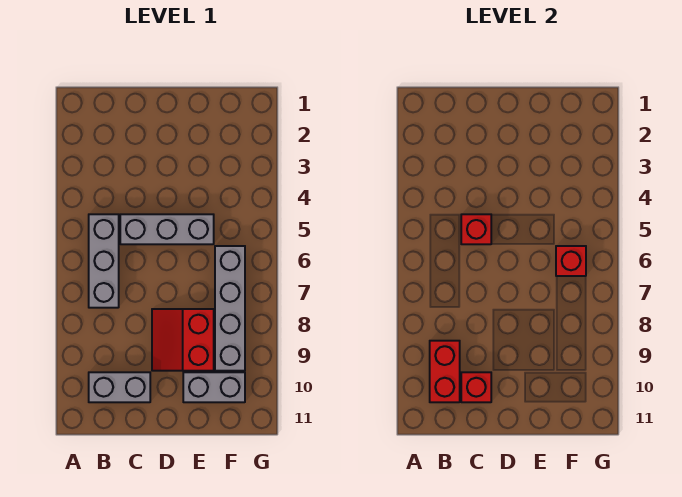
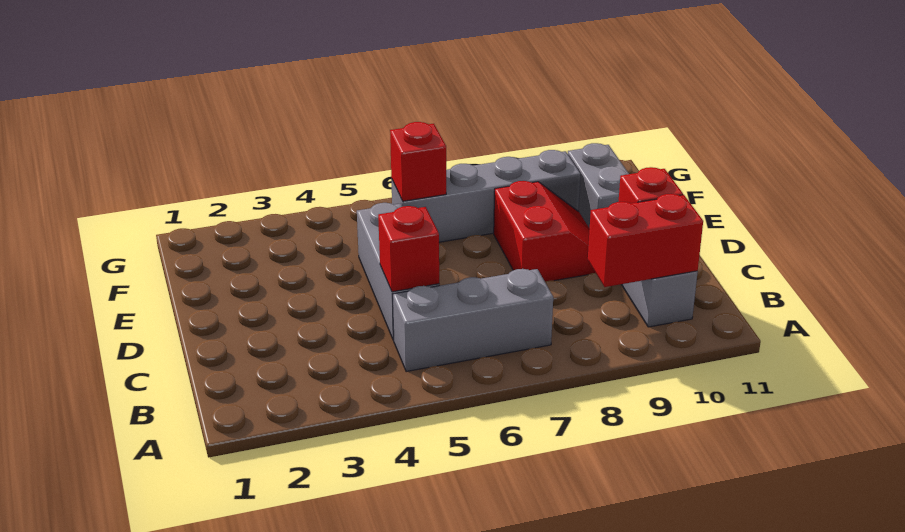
red slope D8:E9 level 1 top E -> red slope D8:E9 level 1 top 8

